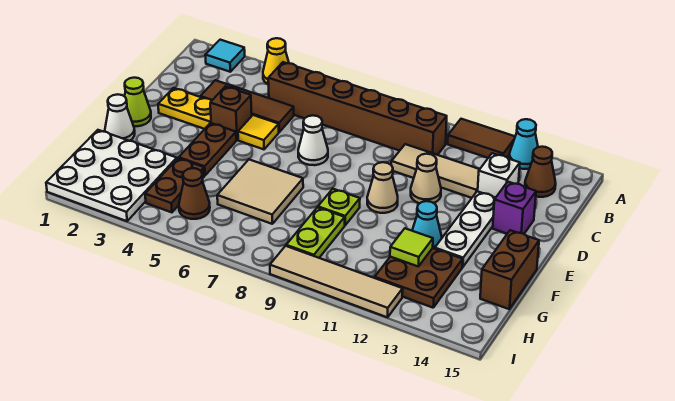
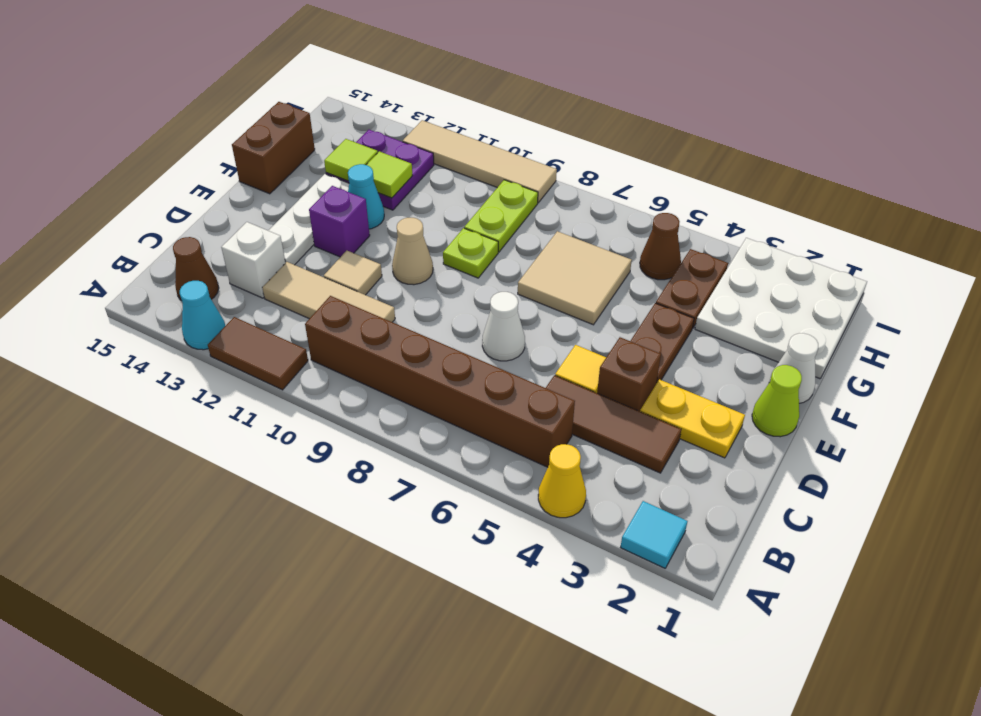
tan cone D11 level 1 -> tan tile D11 level 1
purple brick D14 level 1 -> purple brick E12 level 1
brown plate G12:H13 level 1 -> purple plate G12:H13 level 1
none -> lime tile G13 level 2

